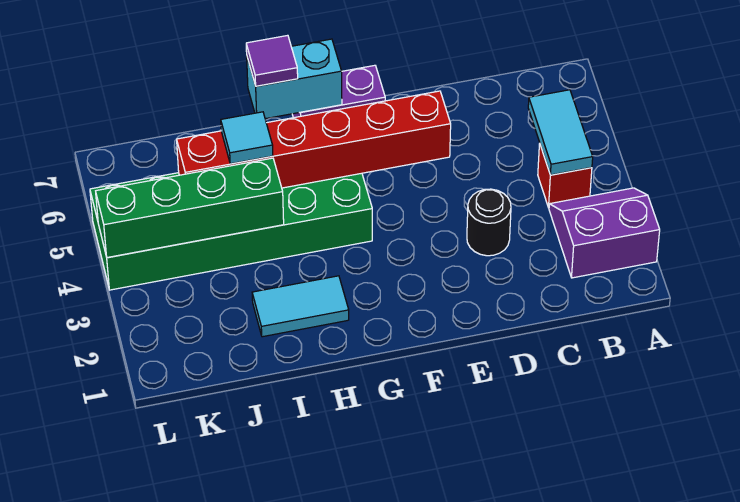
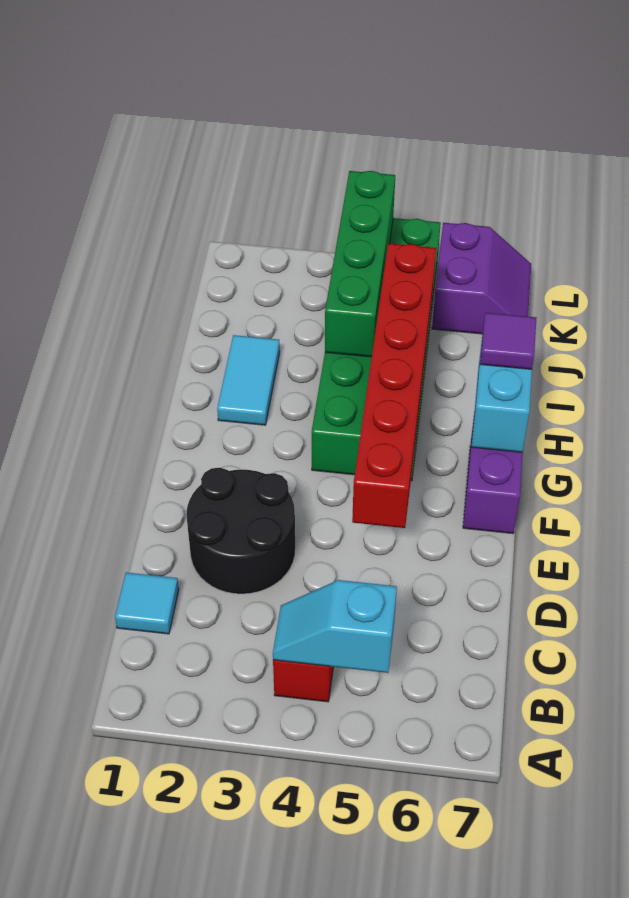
purple slope A2:B3 level 1 top 2 -> purple slope K6:L7 level 1 top 6
cyan tile B4:B5 level 2 -> cyan slope B4:B5 level 2 top 5
black round brick D3 level 1 -> black round brick D2:E3 level 1
cyan tile I5 level 3 -> cyan tile C1 level 1

